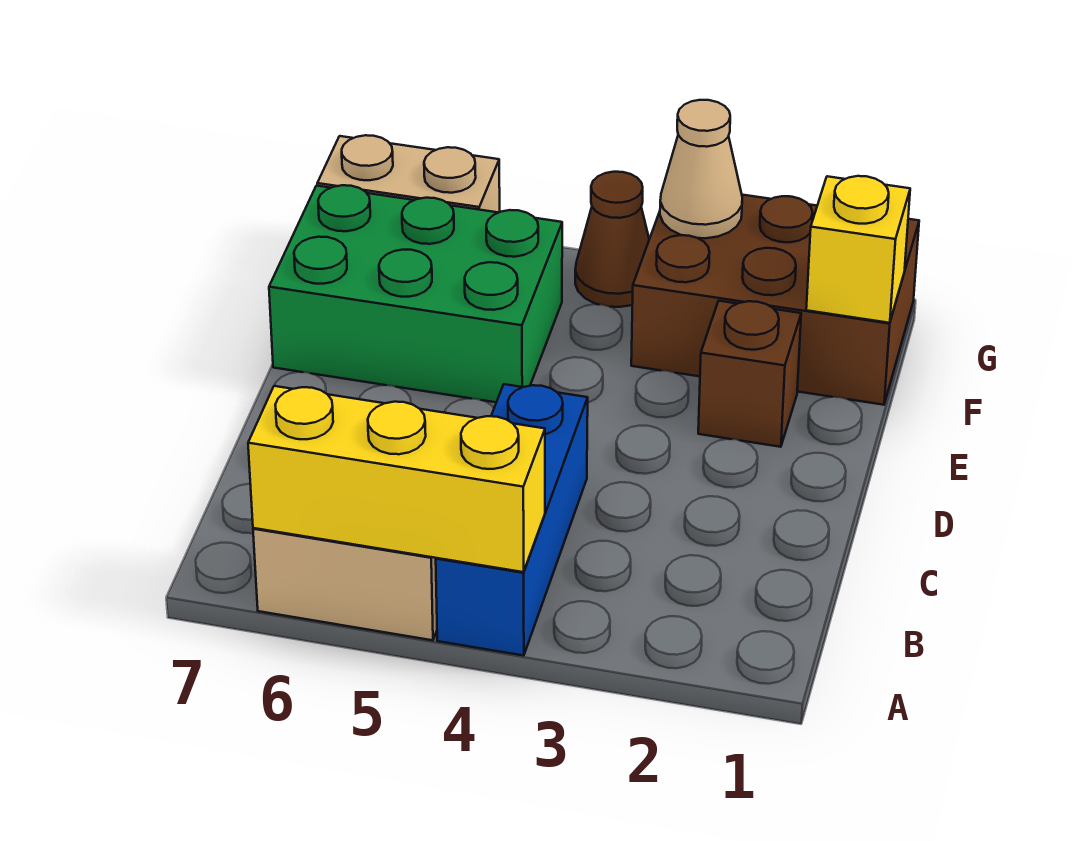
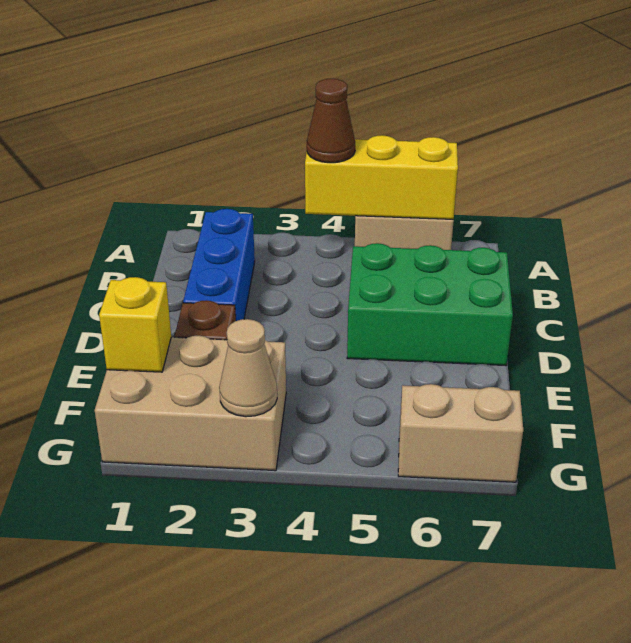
blue brick A4:C4 level 1 -> blue brick B2:D2 level 1
green brick E5:F7 level 1 -> green brick C5:D7 level 1
brown brick F1:G3 level 1 -> tan brick F1:G3 level 1
brown cone G4 level 1 -> brown cone A4 level 3

